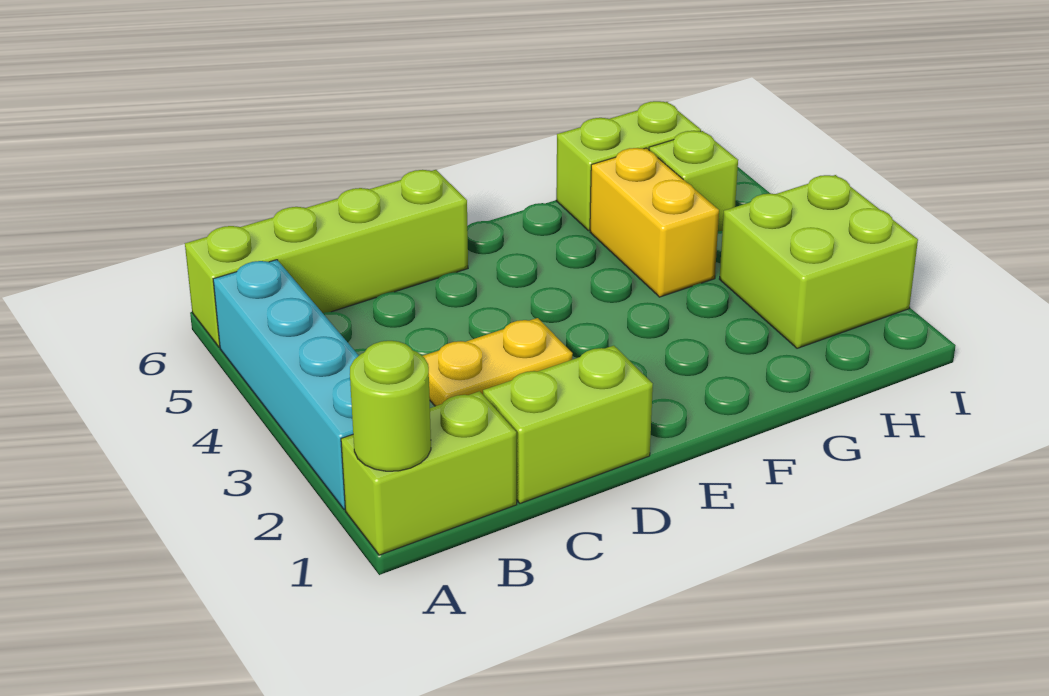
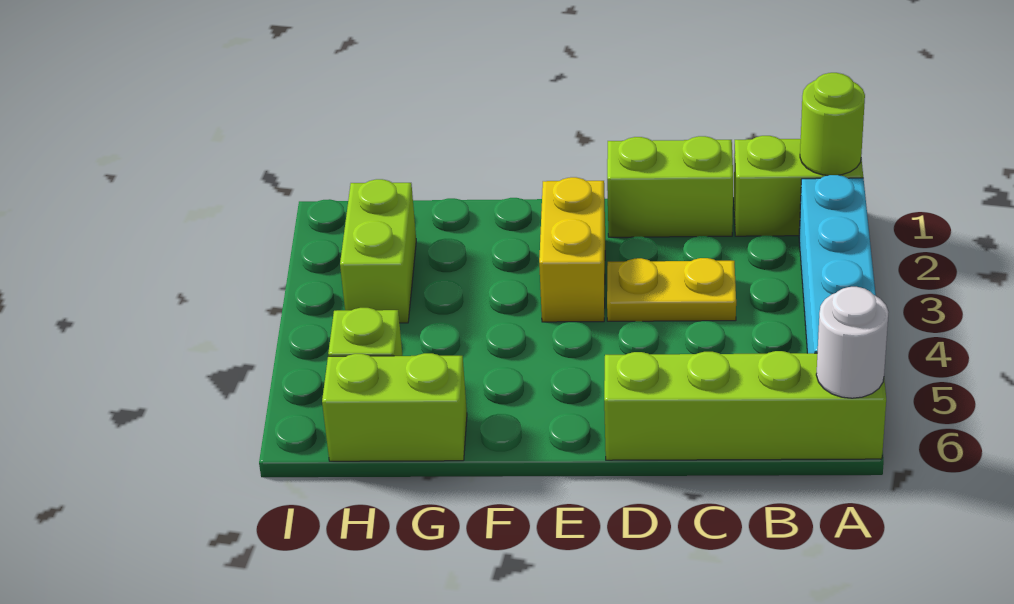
none -> white round brick A6 level 2
yellow brick G4:G5 level 1 -> yellow brick E2:E3 level 1
lime brick H2:I3 level 1 -> lime brick H2:H3 level 1

